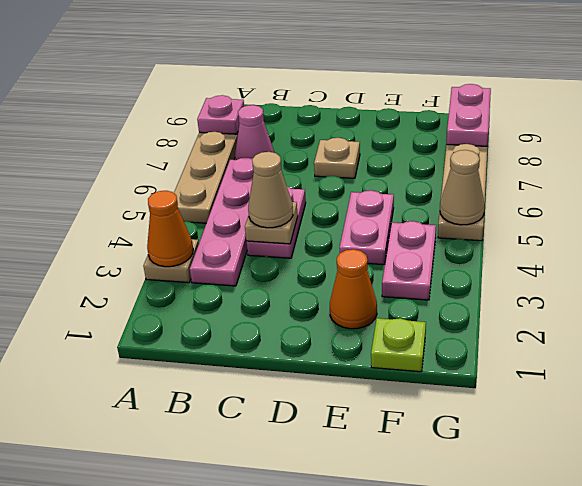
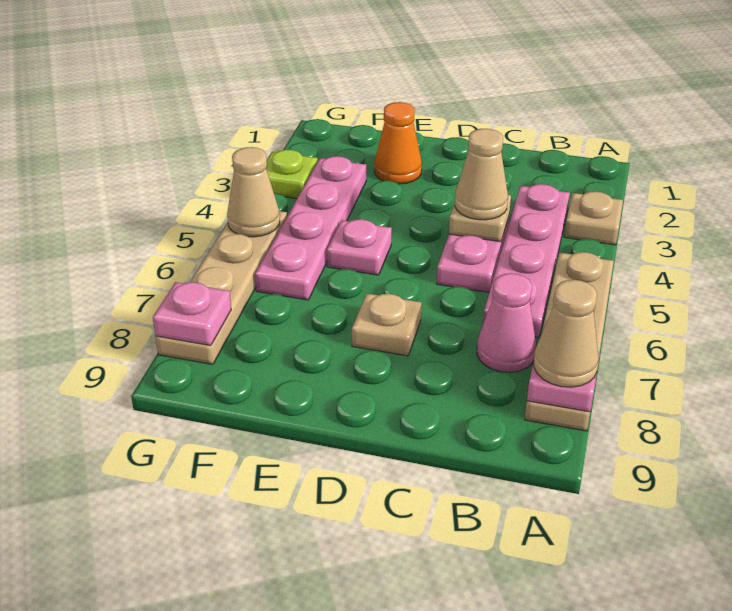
orange cone A3 level 2 -> none
none -> tan cone A8 level 3
pink plate E4:E5 level 1 -> pink plate E5 level 1
lime plate F1 level 1 -> lime plate G3 level 1
pink plate F3:F4 level 1 -> pink plate F3:F6 level 1
pink plate G8:G9 level 2 -> pink plate G8 level 2

